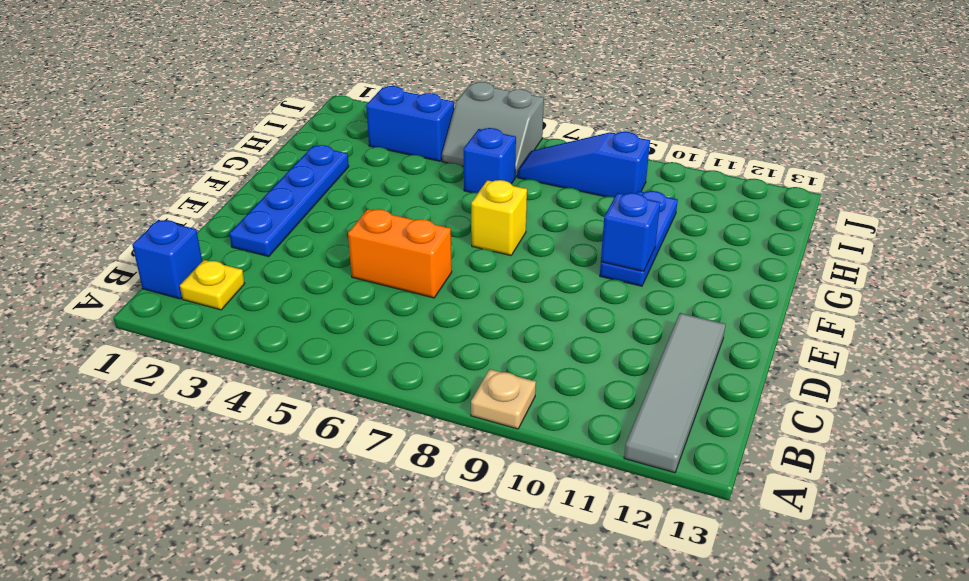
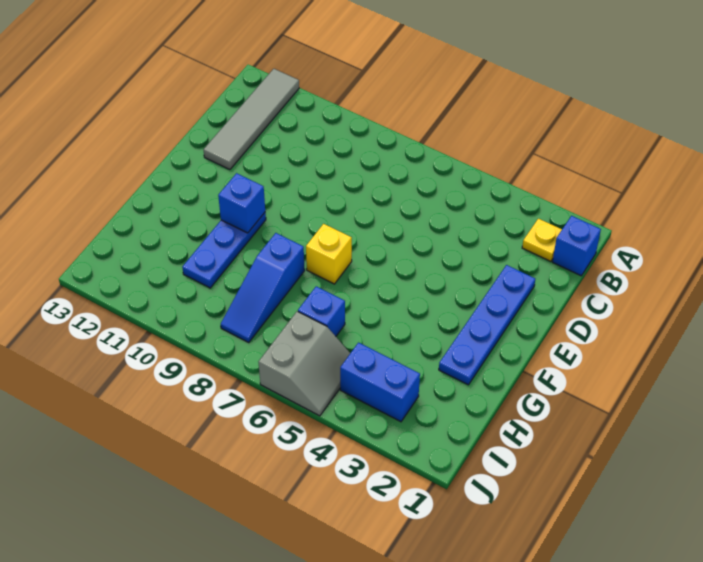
tan plate A9 level 1 -> none
orange brick D5:D6 level 1 -> none
grey slope I5:J6 level 1 top J -> grey slope I5:J6 level 1 top 6
blue slope I7:I9 level 1 top 9 -> blue slope G8:I8 level 1 top G

